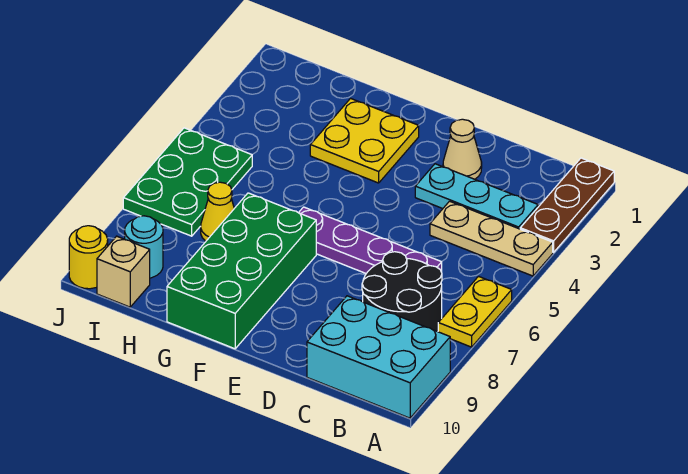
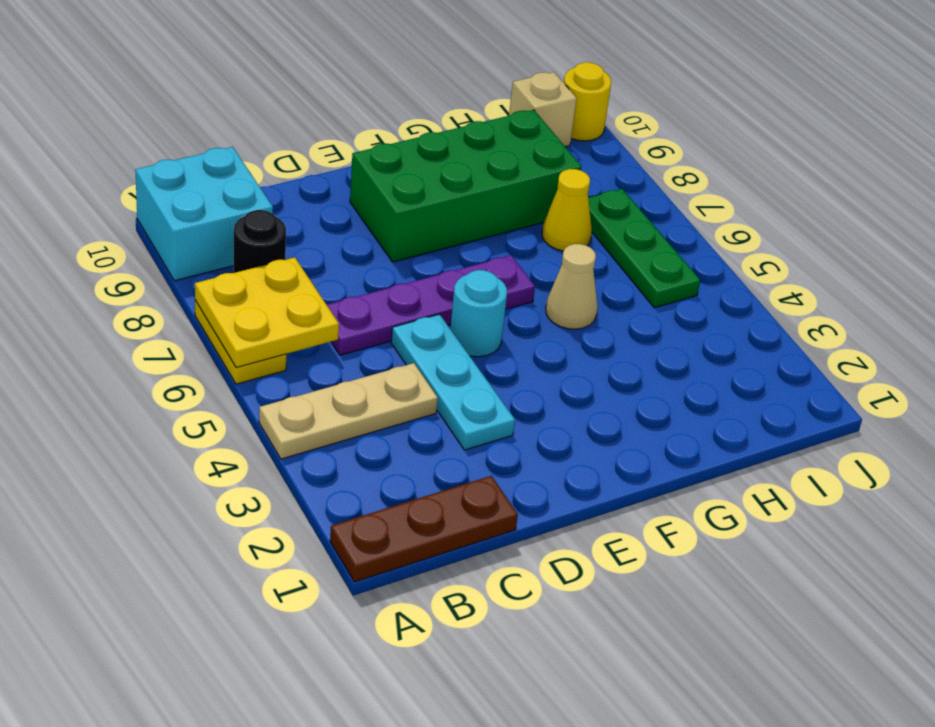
brown plate A1:A3 level 1 -> brown plate A1:C1 level 1
cyan brick A9:C10 level 1 -> cyan brick A9:B10 level 1
cyan plate B3:D3 level 1 -> cyan plate D3:D5 level 1
black round brick B7:C8 level 1 -> black round brick B8 level 1
tan cone D2 level 1 -> tan cone G5 level 1
yellow plate F2:G3 level 1 -> yellow plate A6:B7 level 2
green brick F7:G10 level 1 -> green brick E8:H9 level 1
green plate I5:J7 level 1 -> green plate I5:I7 level 1
cyan round brick I9 level 1 -> cyan round brick E5 level 1

